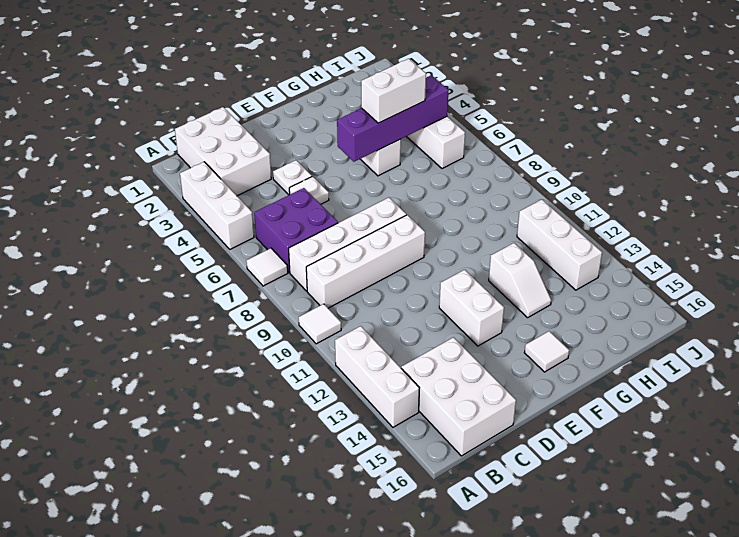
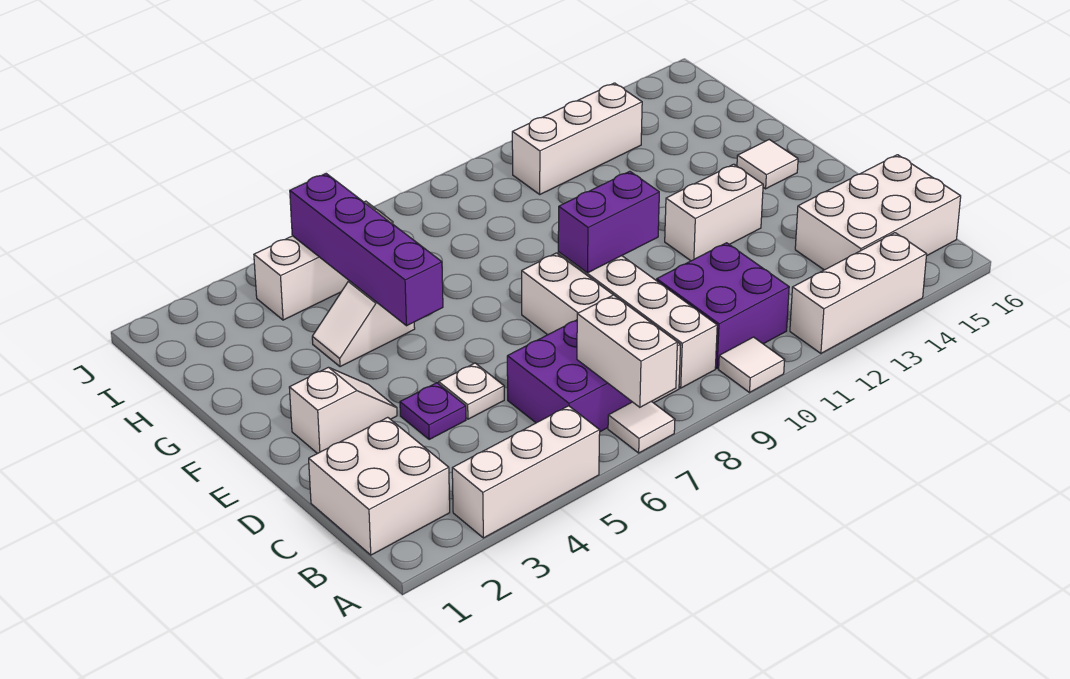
white brick B1:C3 level 1 -> white brick B1:C2 level 1
none -> purple brick B10:C11 level 1
white plate D4 level 1 -> purple plate D4 level 1
none -> purple brick E9:E10 level 2
white brick G5:H5 level 3 -> white brick A7:B7 level 2
white slope G12:G13 level 1 top 12 -> white slope E2:E3 level 1 top 2

